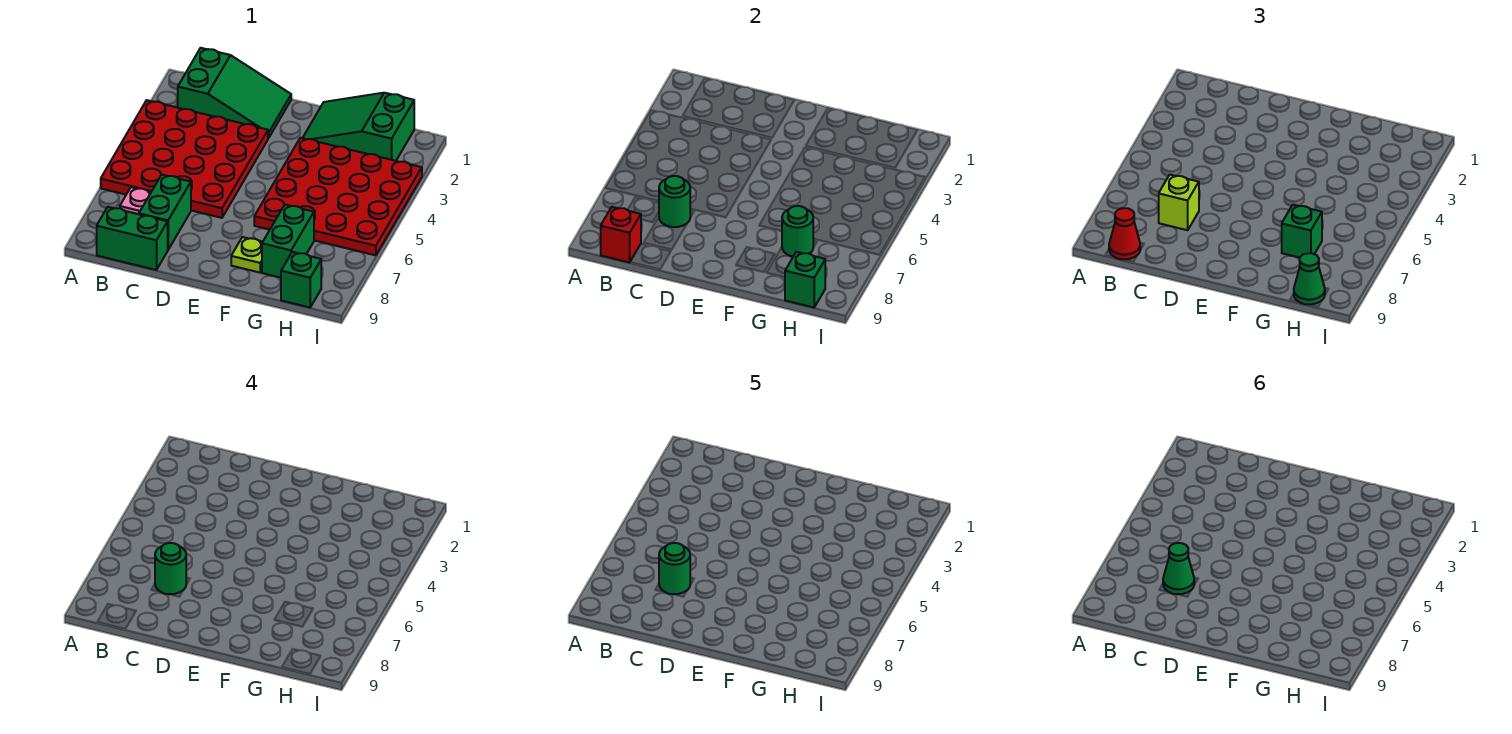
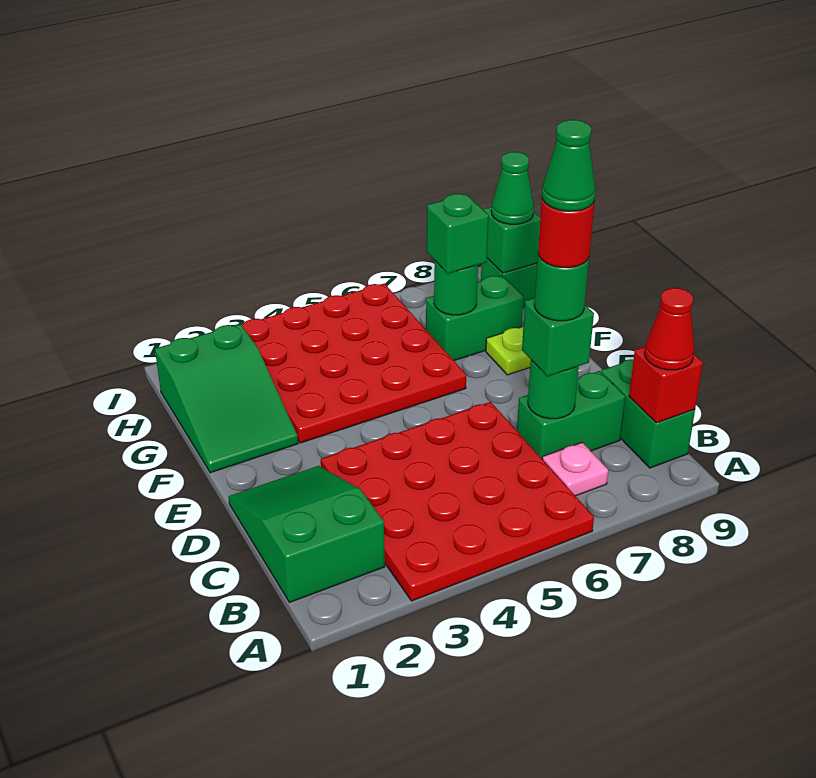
lime brick C7 level 3 -> green brick C7 level 3
green round brick C7 level 5 -> red round brick C7 level 5

